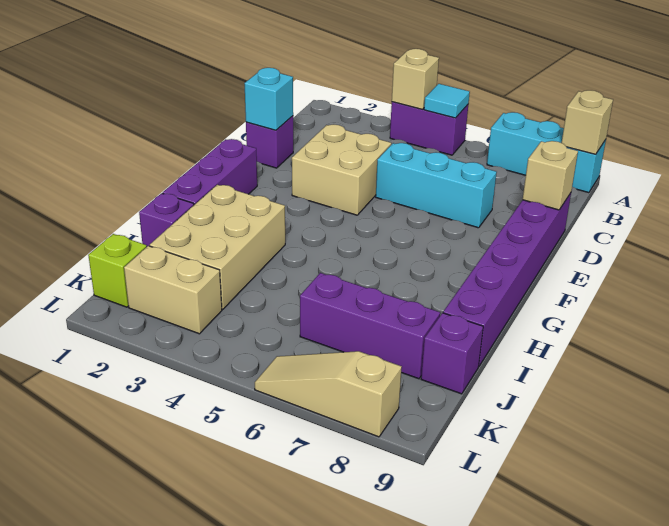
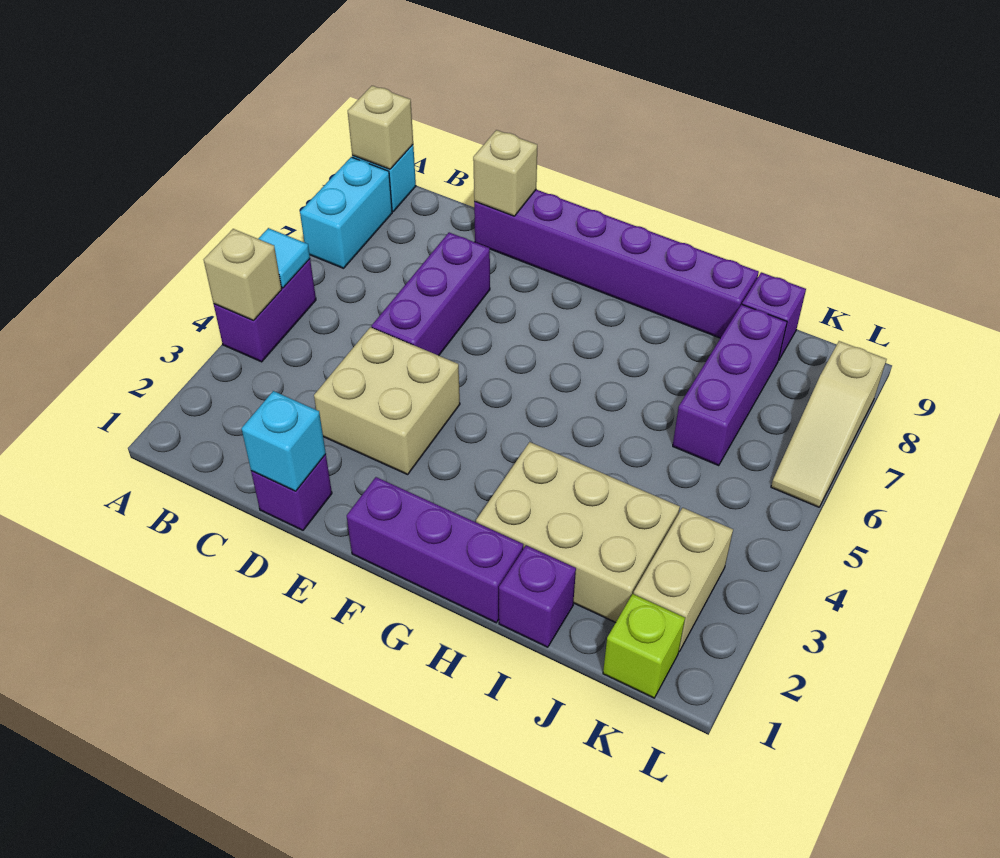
cyan brick D5:D7 level 1 -> purple brick D5:D7 level 1

